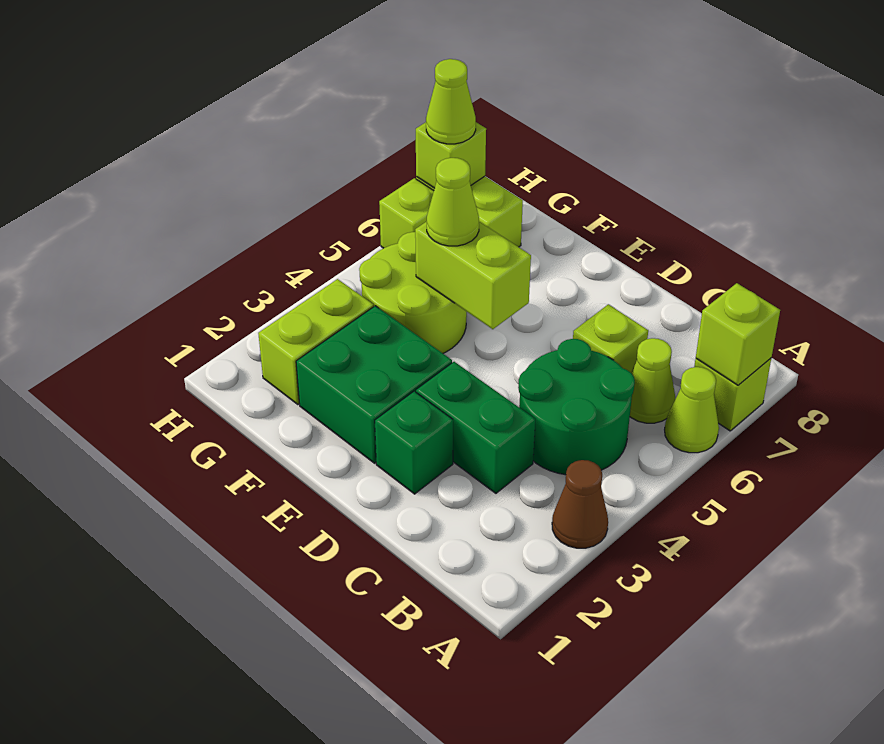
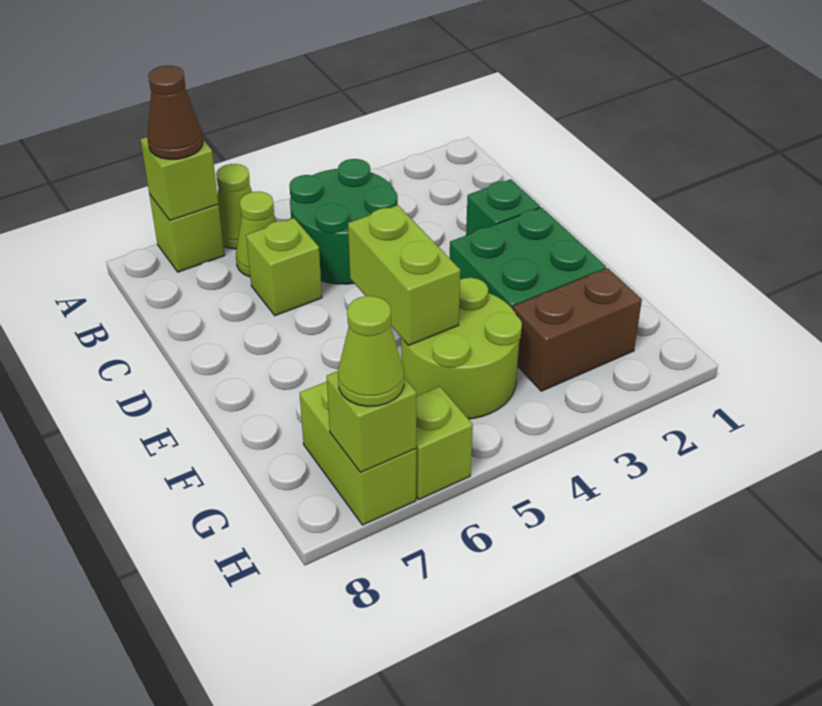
brown cone A3 level 1 -> brown cone A7 level 3
green brick C3:D3 level 1 -> none
lime cone F5 level 3 -> none
lime brick G2:G3 level 1 -> brown brick G2:G3 level 1

